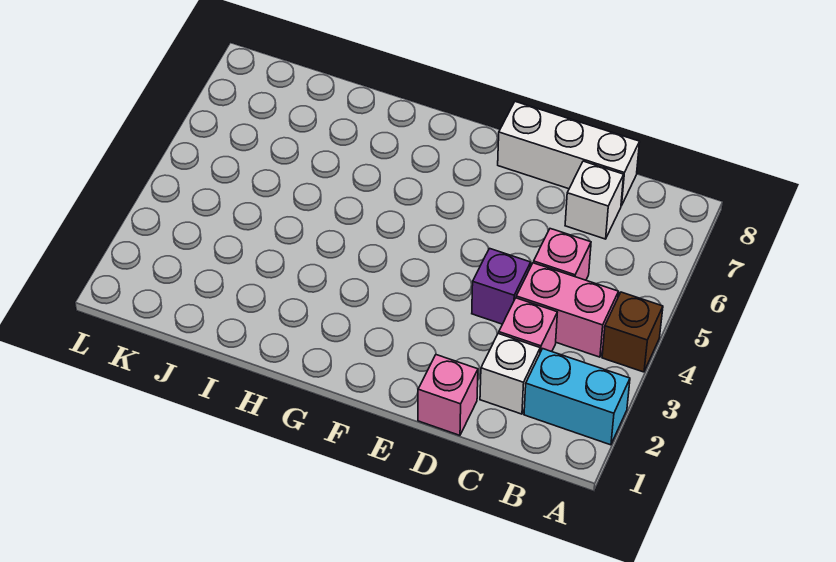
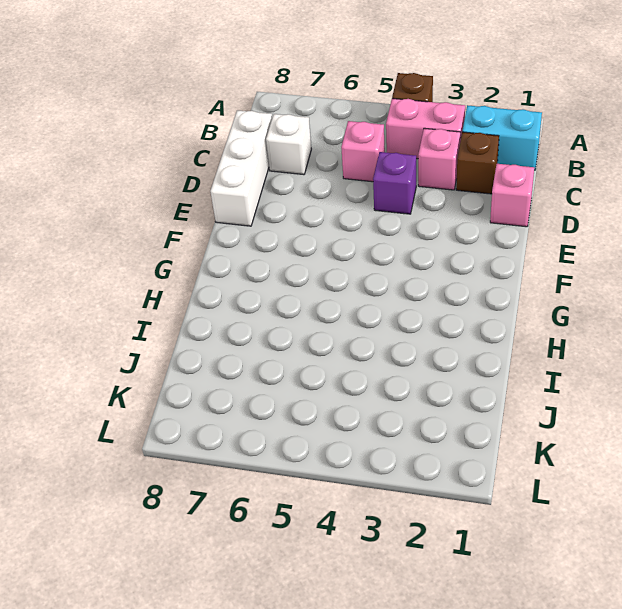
cyan brick A2:B2 level 1 -> cyan brick B1:B2 level 1
pink brick B4:C4 level 1 -> pink brick B3:B4 level 1
white brick C2 level 1 -> brown brick C2 level 1

